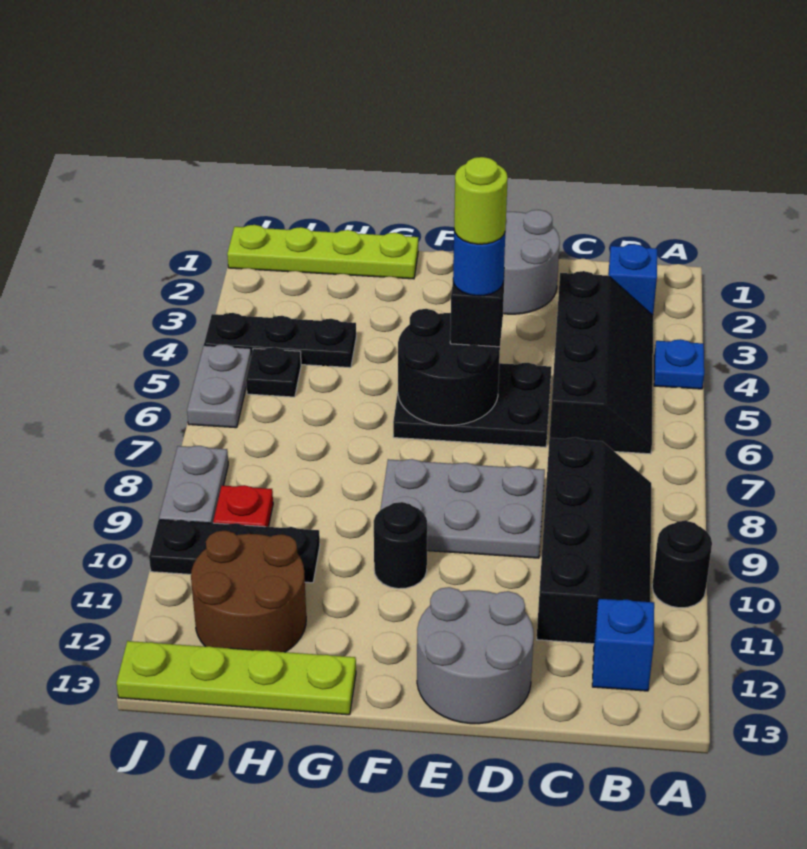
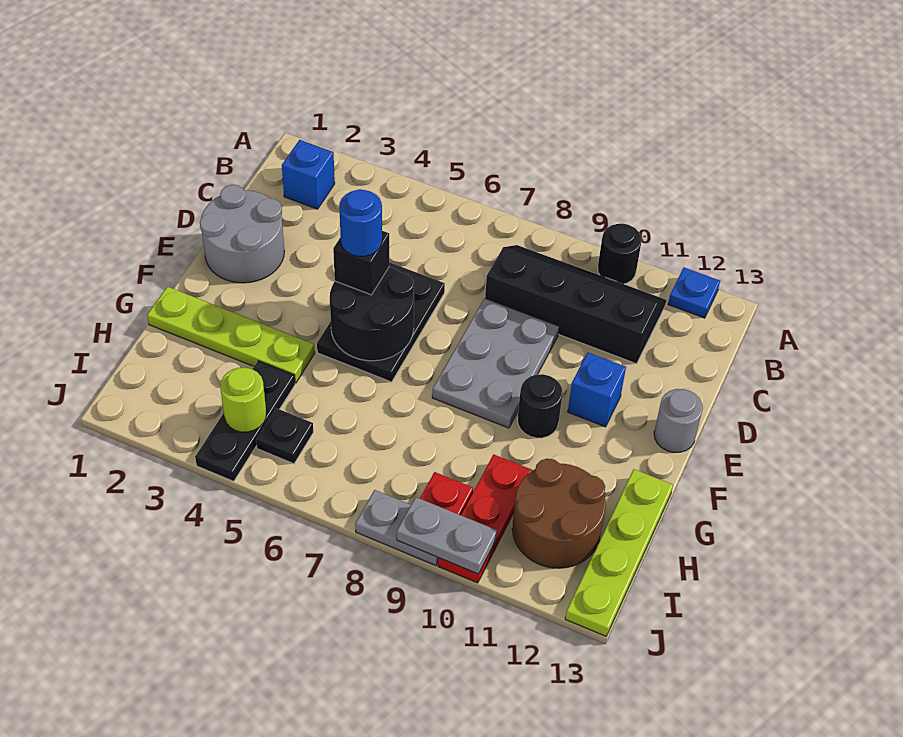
blue plate A4 level 1 -> blue plate A12 level 1
black slope B3:C6 level 1 top C -> none
blue brick B12 level 1 -> blue brick E11 level 1
grey round brick D12:E13 level 1 -> grey round brick E13 level 1
lime round brick E5 level 5 -> lime round brick I4 level 2
lime plate G1:J1 level 1 -> lime plate G1:G4 level 1
black plate H10:J10 level 1 -> red plate H10:J10 level 1
grey plate J5:J6 level 1 -> grey plate J9:J10 level 2

